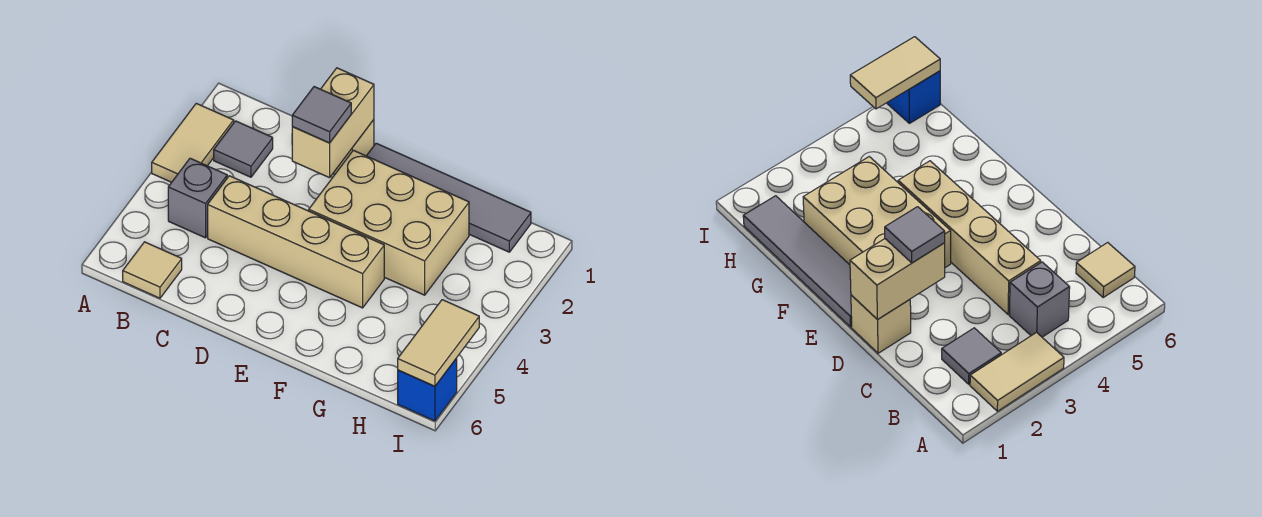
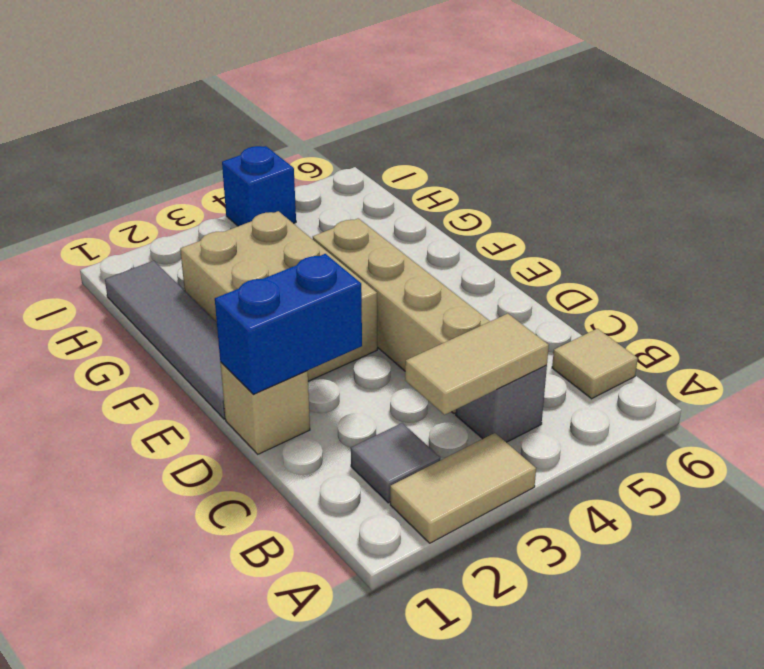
tan brick D1:D2 level 2 -> blue brick D1:D2 level 2
grey tile D2 level 3 -> none
tan tile I5:I6 level 2 -> tan tile B3:B4 level 2
blue brick I6 level 1 -> blue brick I4 level 1

